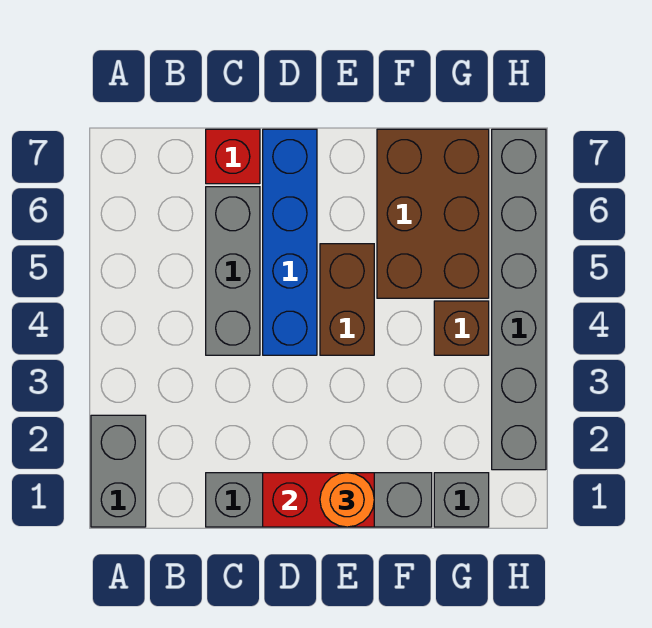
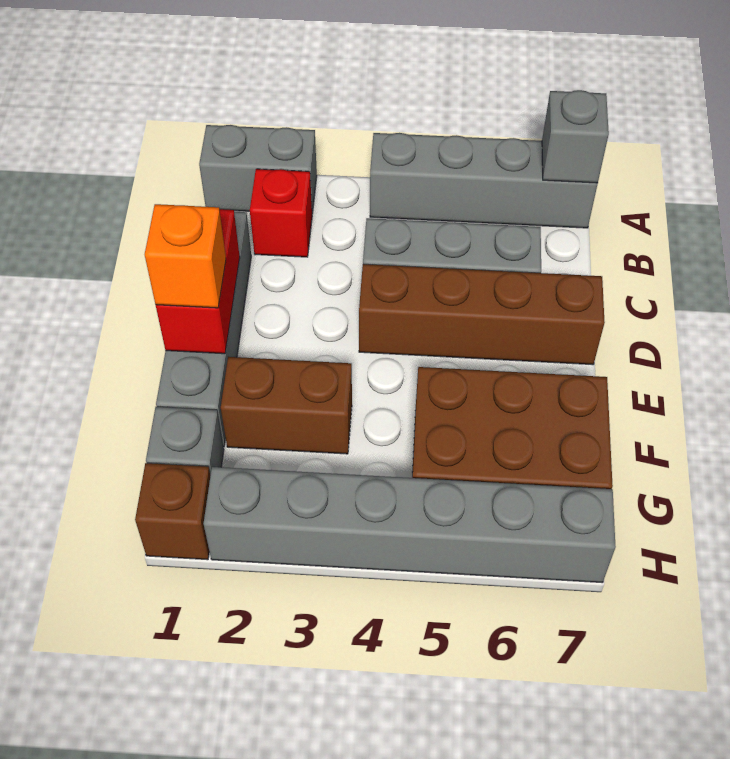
none -> grey brick A4:A7 level 1
none -> grey brick A7 level 2
red brick C7 level 1 -> red brick B2 level 1
blue brick D4:D7 level 1 -> brown brick D4:D7 level 1
orange round brick E1 level 3 -> orange brick E1 level 3
brown brick E4:E5 level 1 -> brown brick F2:F3 level 1
brown brick G4 level 1 -> brown brick H1 level 1

